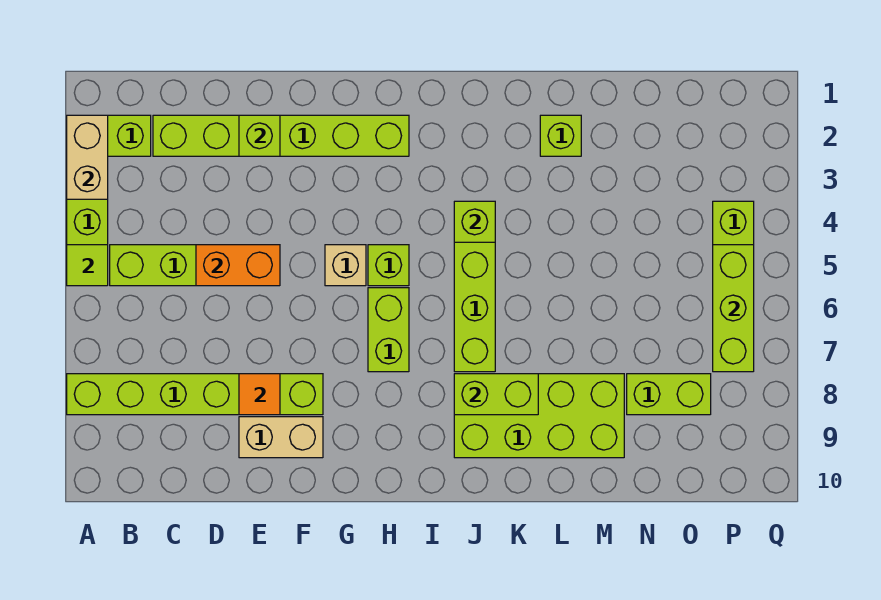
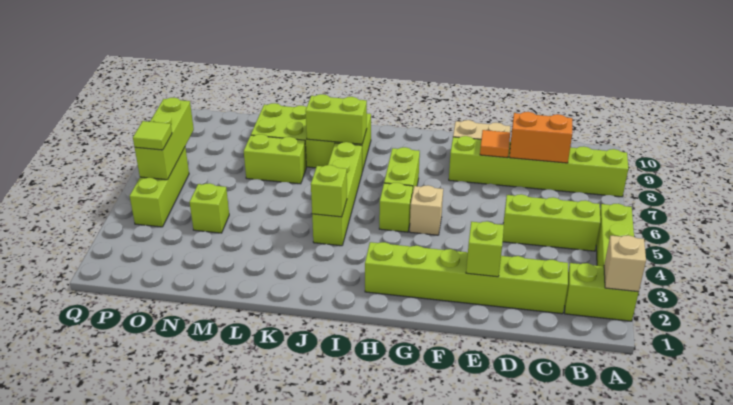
tan brick A2:A3 level 2 -> tan brick A2 level 2
lime tile A5 level 2 -> lime tile P5 level 3
orange brick D5:E5 level 2 -> orange brick C8:D8 level 2
lime brick L2 level 1 -> lime brick N4 level 1
lime brick N8:O8 level 1 -> lime brick L7:M7 level 1

